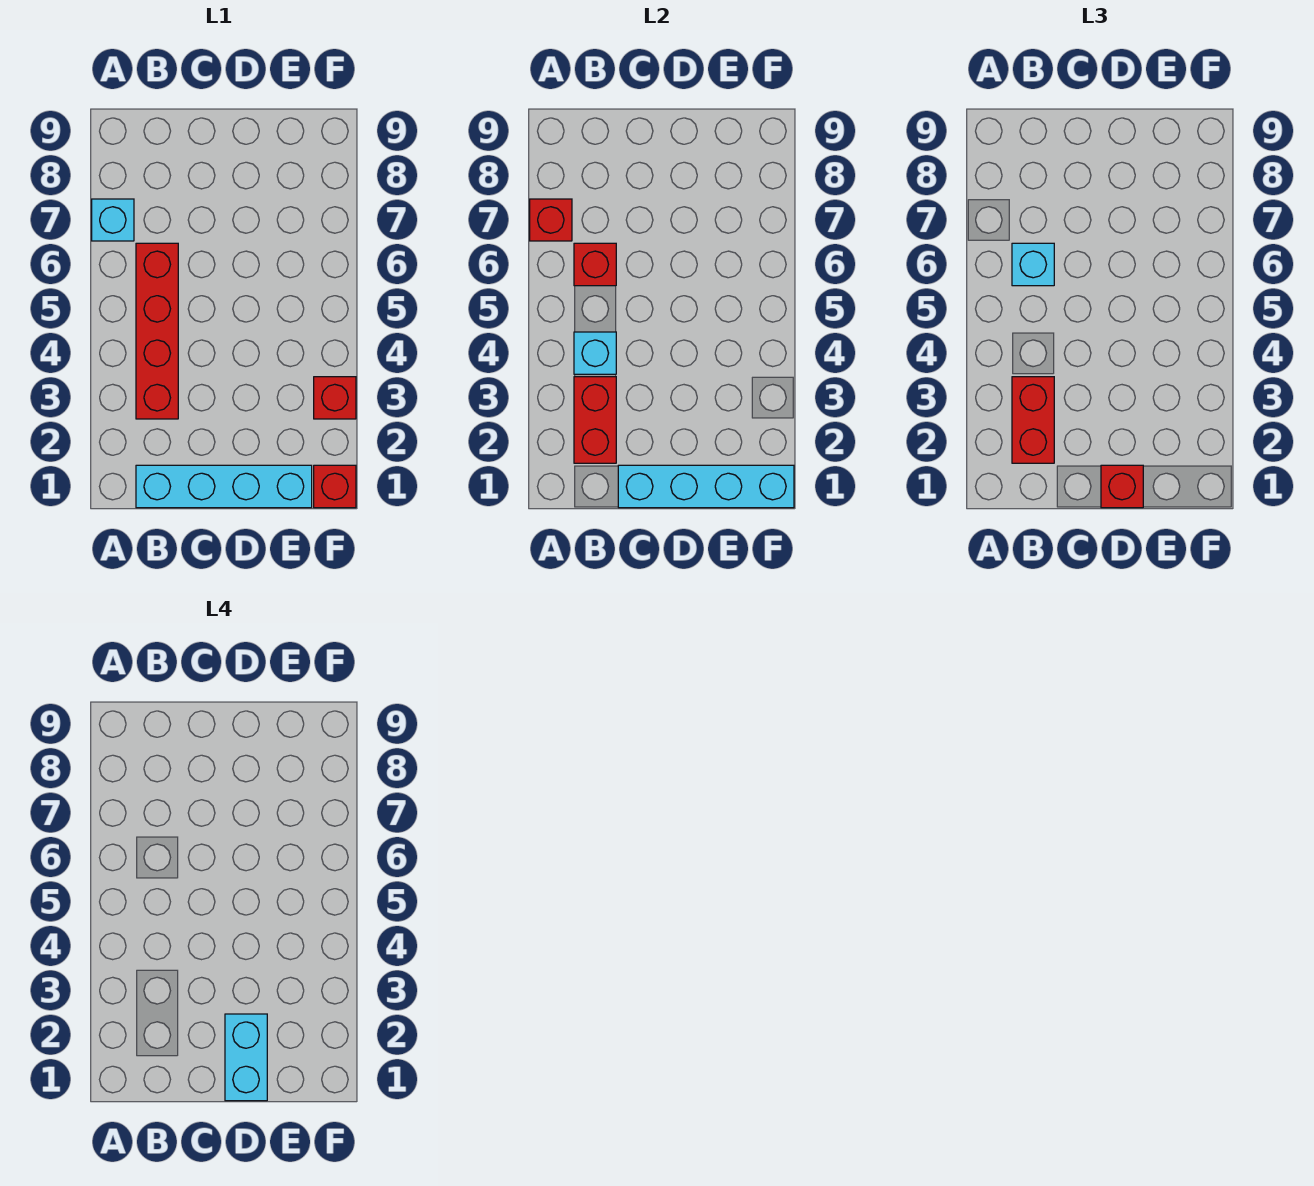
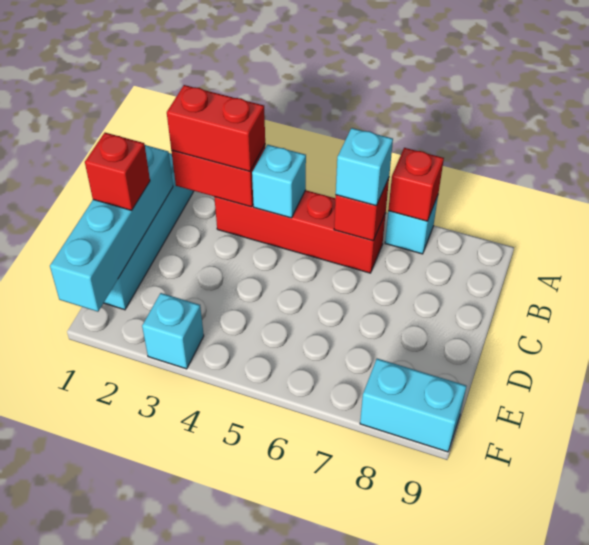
cyan brick D1:D2 level 4 -> cyan brick F8:F9 level 1
red brick F1 level 1 -> none
red brick F3 level 1 -> cyan brick F3 level 1

